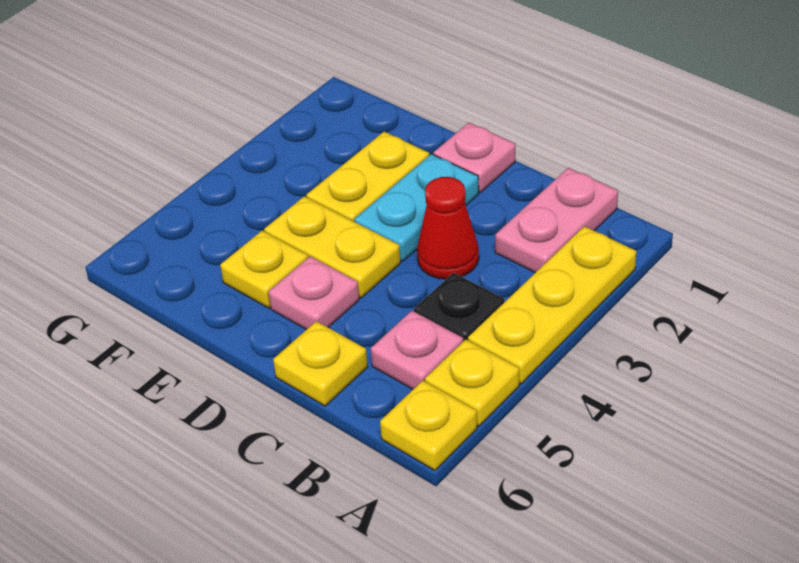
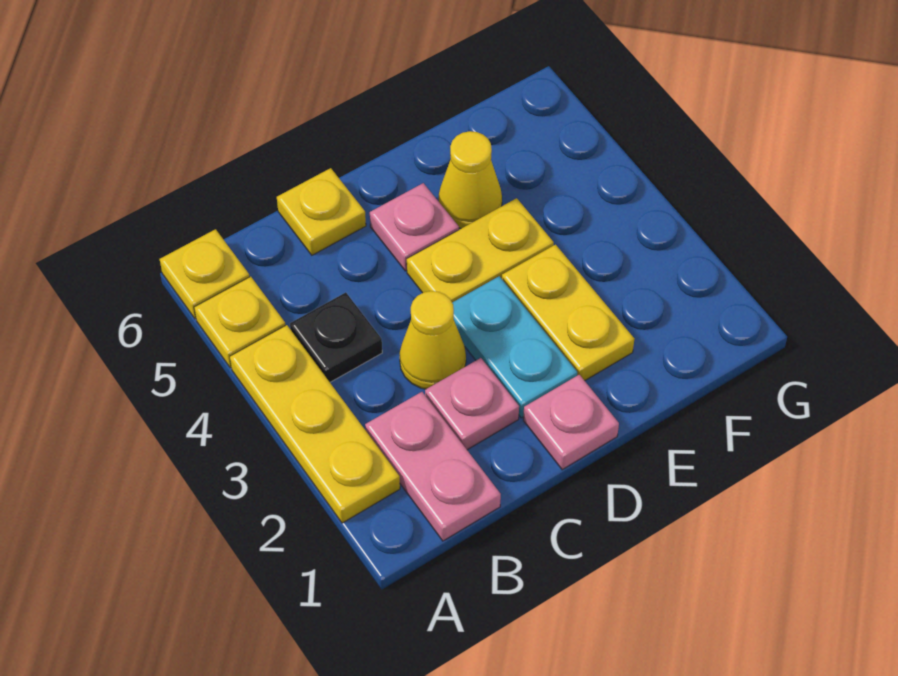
pink plate B5 level 1 -> pink plate C2 level 1
red cone C3 level 1 -> yellow cone C3 level 1
yellow plate E5 level 1 -> yellow cone E5 level 1

